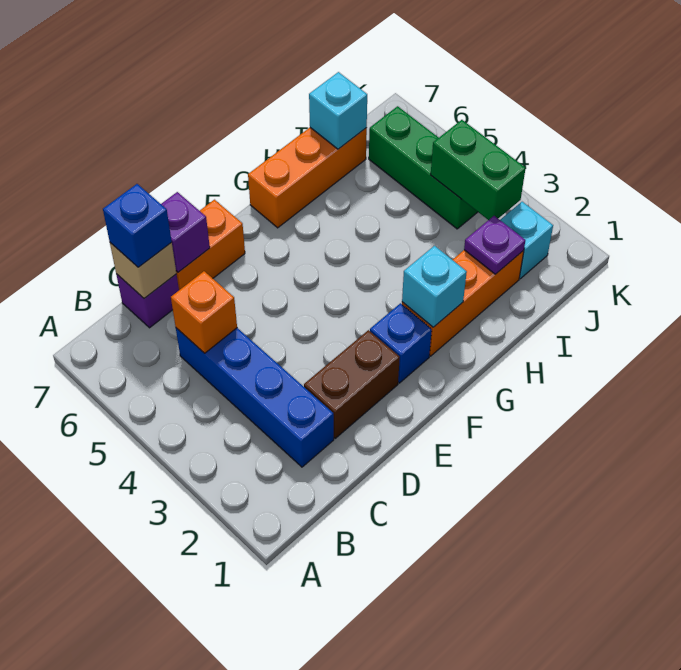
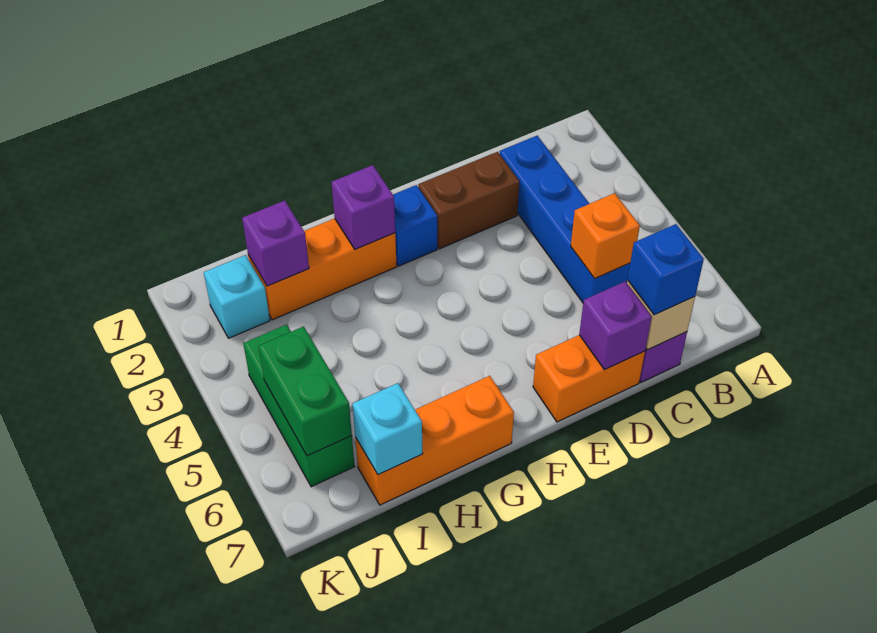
cyan brick G2 level 2 -> purple brick G2 level 2
purple plate I2 level 2 -> purple brick I2 level 2
green brick J3:J4 level 2 -> green brick J5:J6 level 2

